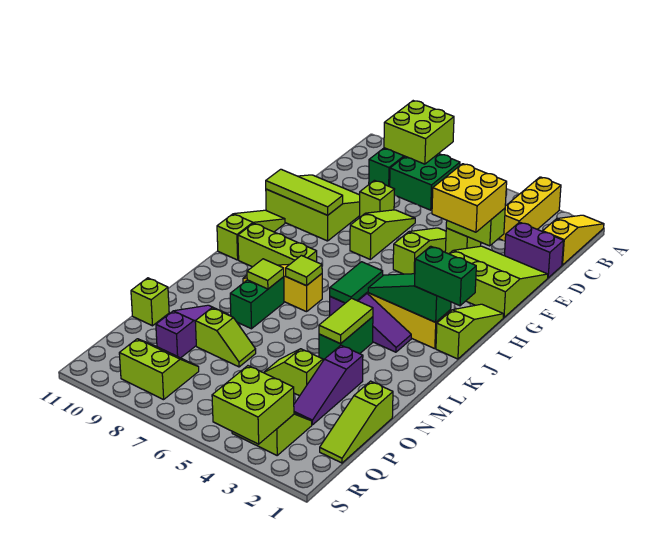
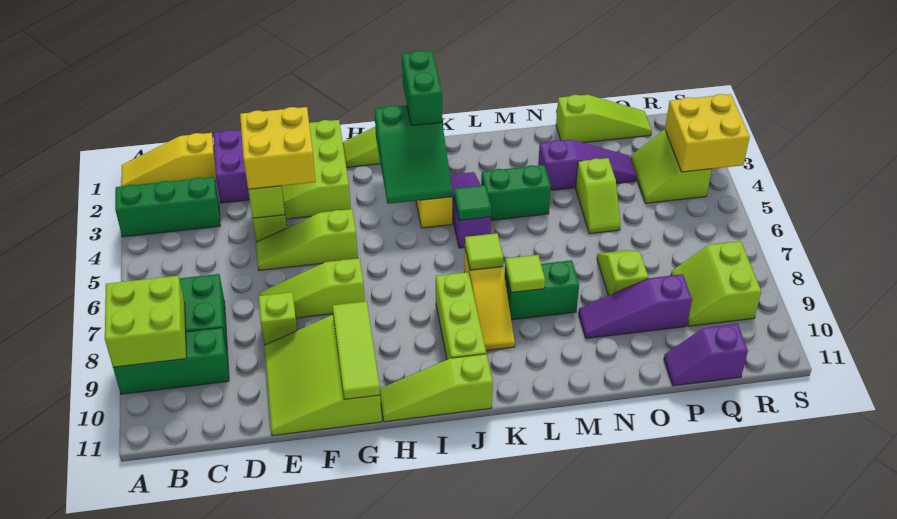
yellow brick A3:C3 level 1 -> green brick A3:C3 level 1
green slope J2:J4 level 2 top 2 -> green slope I2:J4 level 2 top 2
green tile J5:K5 level 2 -> green tile K5 level 2
lime tile L4:M4 level 2 -> none
lime brick O11 level 1 -> none
none -> purple slope P11:Q11 level 1 top Q
lime brick R3:S4 level 2 -> yellow brick R3:S4 level 2

